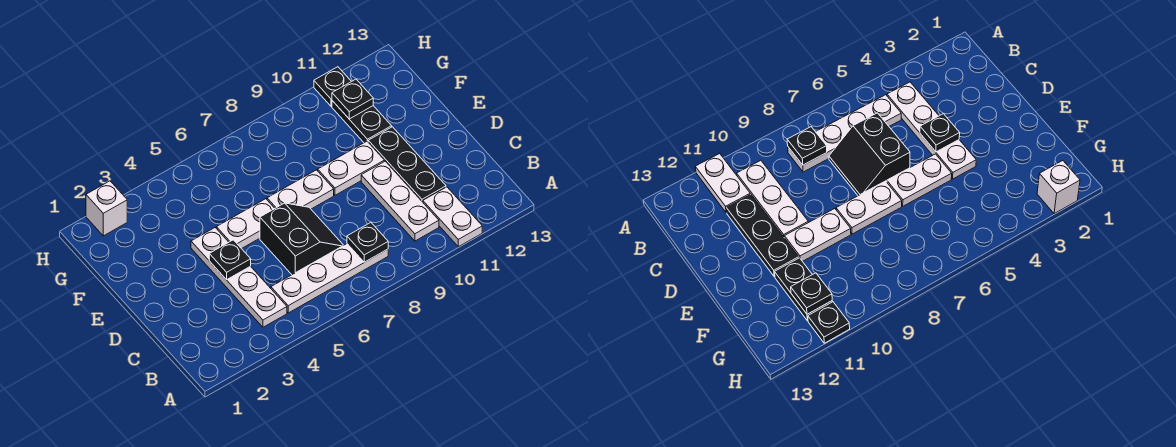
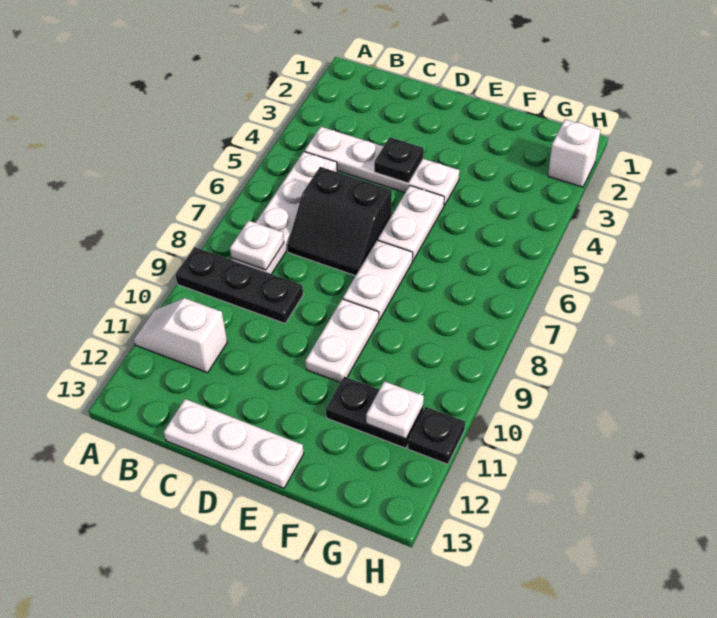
white plate A11:B11 level 1 -> white slope A11:B11 level 1 top B
black plate B8 level 2 -> white plate B8 level 2
white plate B10:D10 level 1 -> white plate C13:E13 level 1
black plate C11:E11 level 1 -> black plate A9:C9 level 1
black plate G11 level 2 -> white plate G11 level 2

